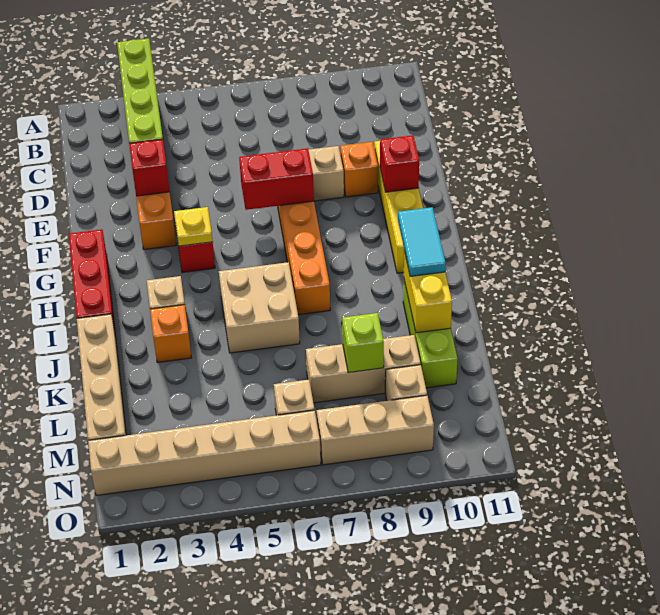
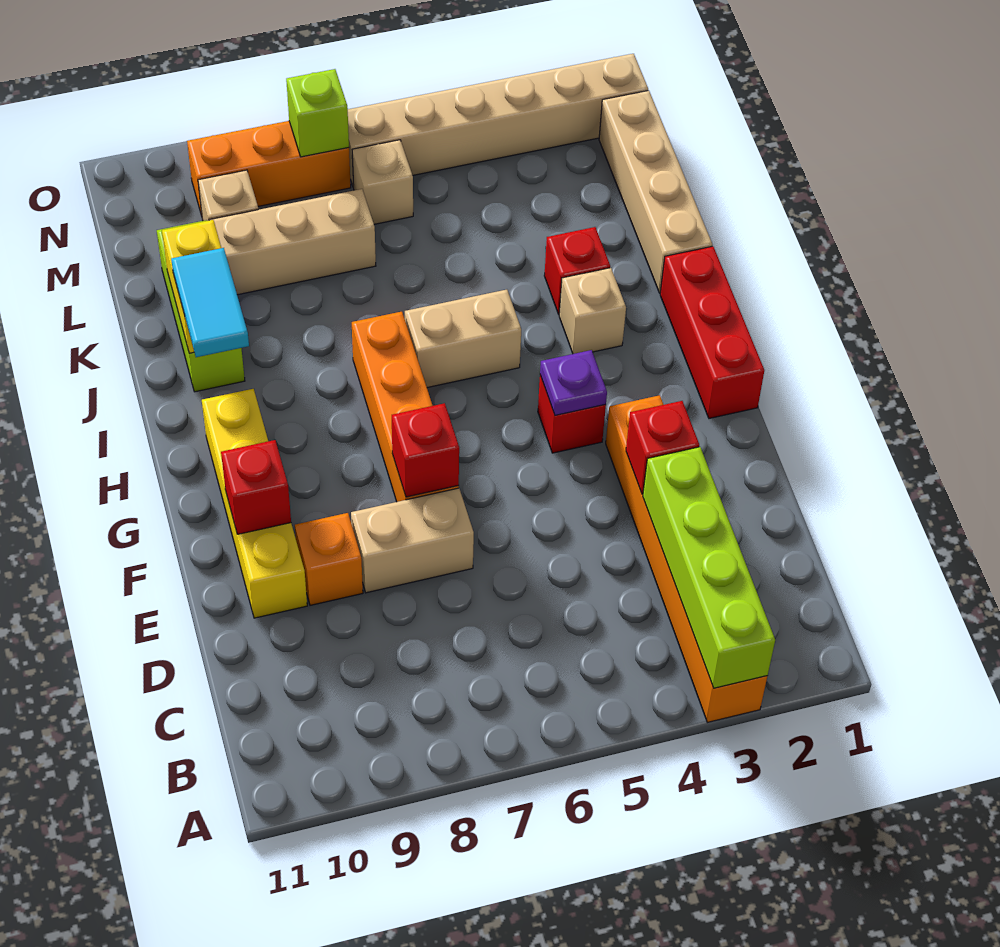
red brick F6:F7 level 2 -> red brick F7 level 2
yellow plate G4 level 2 -> purple plate G4 level 2
tan brick I5:J6 level 1 -> tan brick I5:I6 level 1
orange brick J3 level 1 -> red brick J3 level 1
lime brick L8 level 2 -> lime brick N7 level 2
tan brick N7:N9 level 1 -> orange brick N7:N9 level 1

